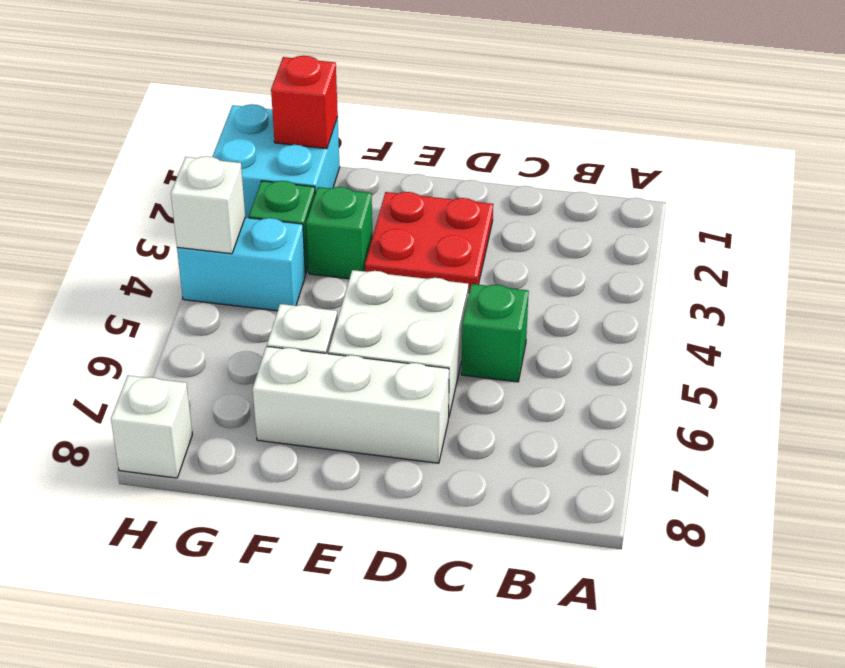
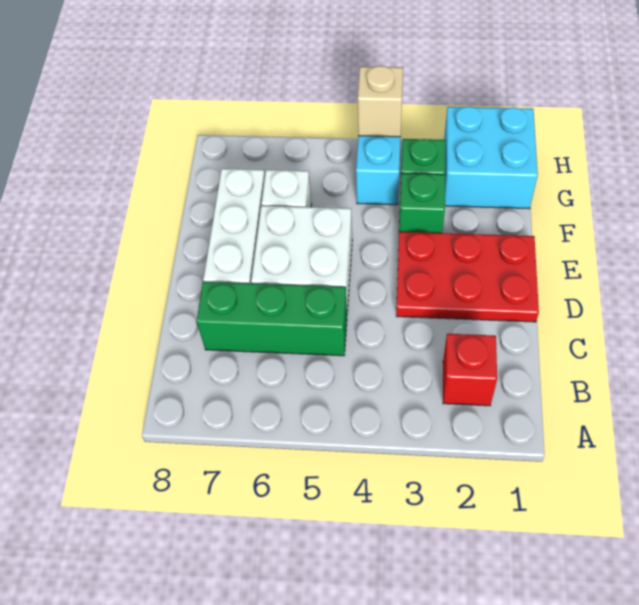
green brick C5 level 1 -> green brick C5:C7 level 1
red plate D2:E3 level 1 -> red plate D1:E3 level 1
red brick G1 level 2 -> red brick B2 level 1
white brick H4 level 2 -> tan brick H4 level 2
white brick H8 level 1 -> none

